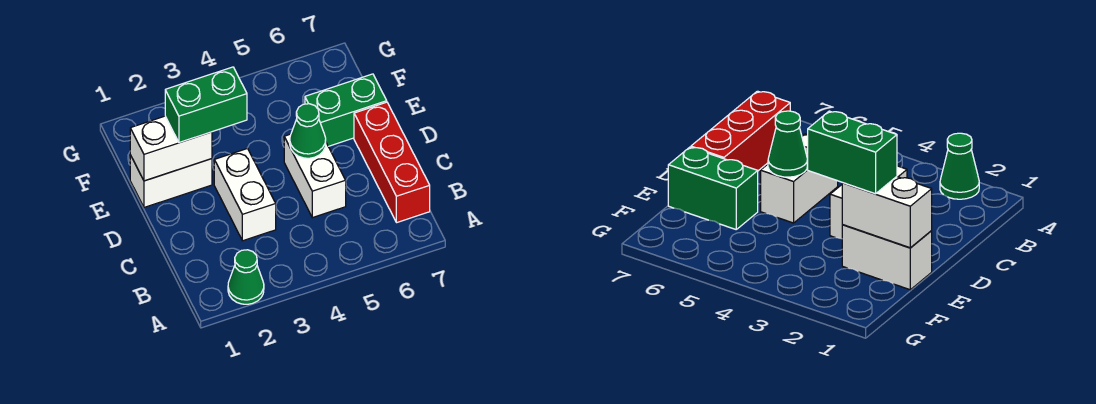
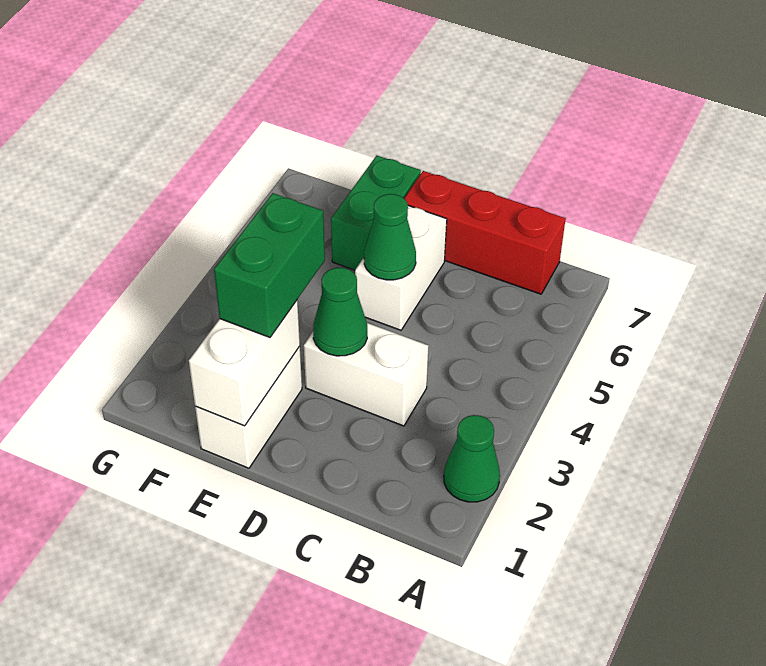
white brick C5:D5 level 1 -> white brick D5:D6 level 1
none -> green cone D3 level 2

